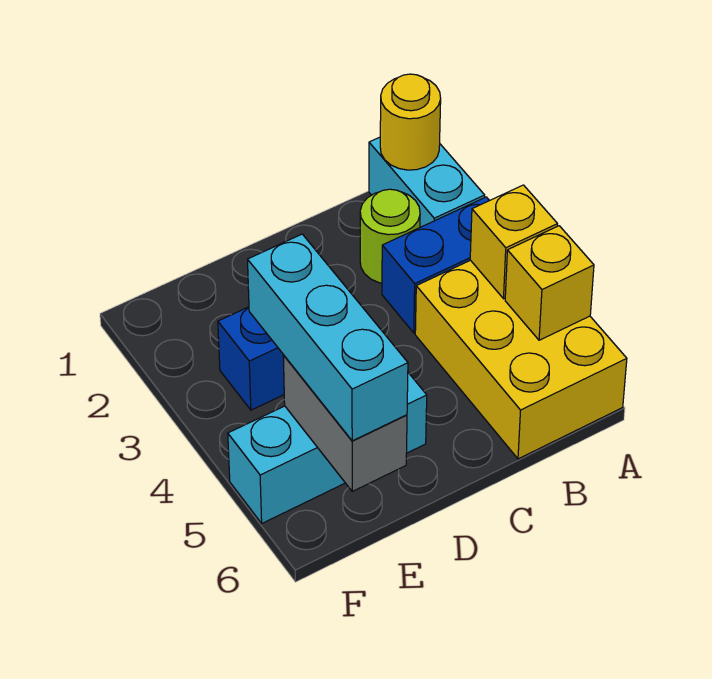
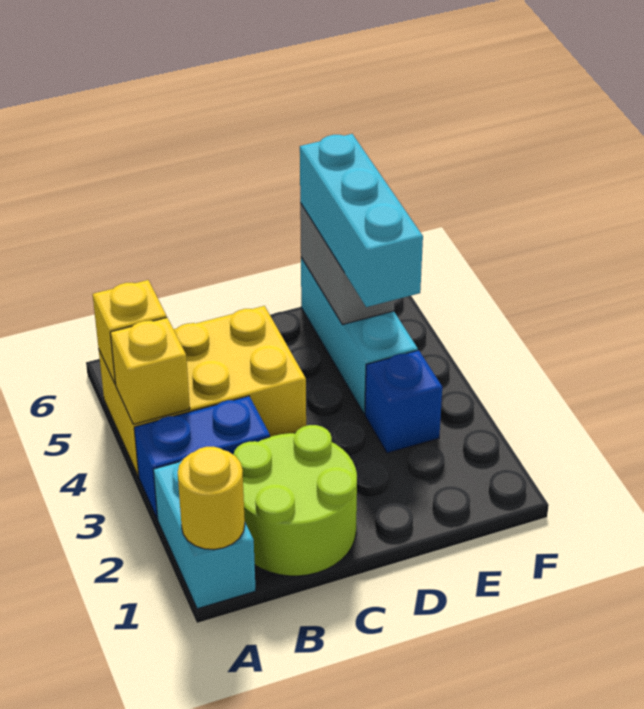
yellow brick A4:B6 level 1 -> yellow brick A4:C5 level 1
lime round brick B2 level 1 -> lime round brick B1:C2 level 1
cyan brick D5:F5 level 1 -> cyan brick E4:E6 level 1

